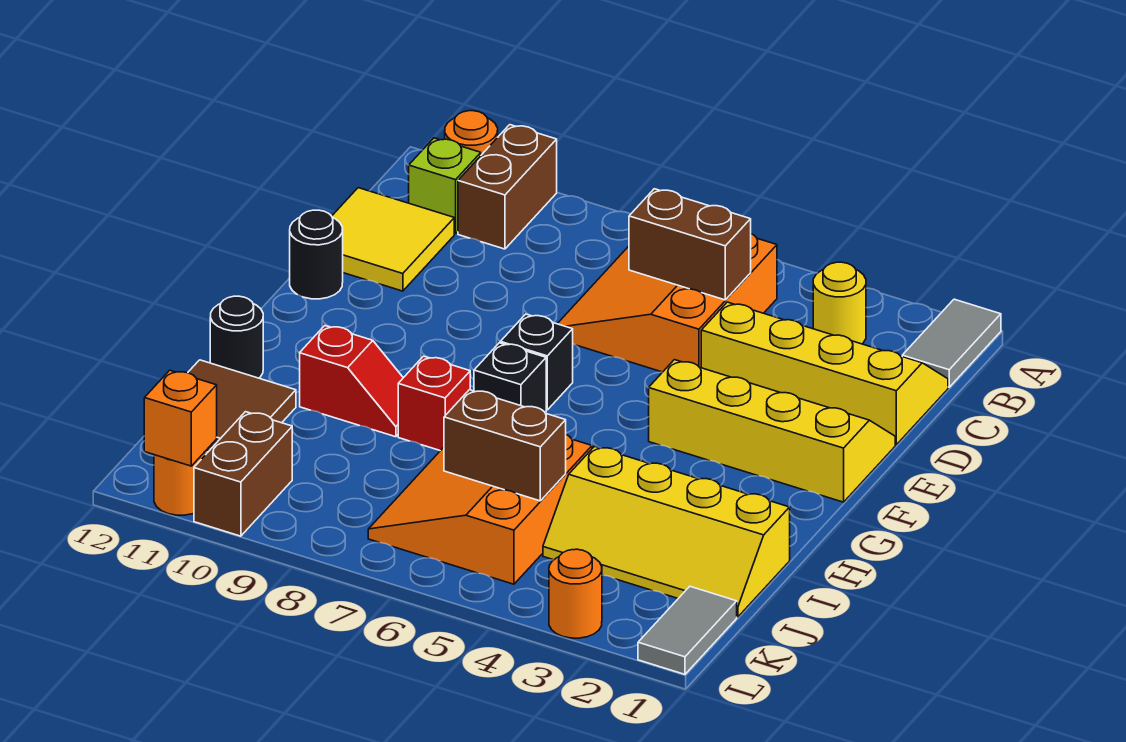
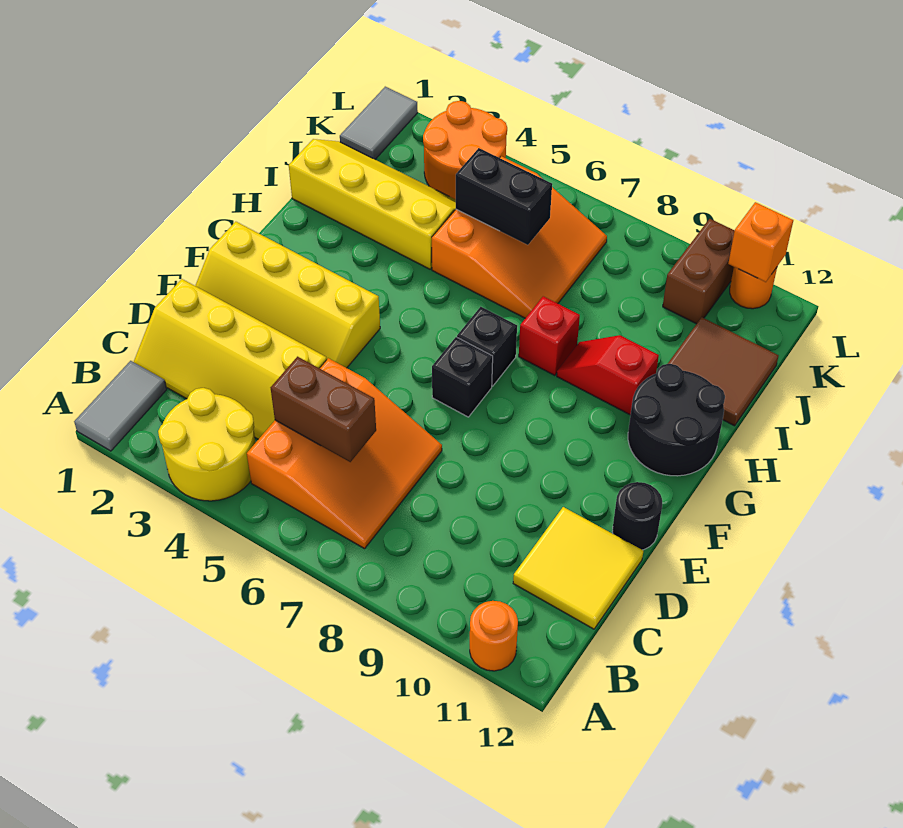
brown brick A10:B10 level 1 -> none
yellow round brick B3 level 1 -> yellow round brick A3:B4 level 1
lime brick B11 level 1 -> none
black round brick H12 level 1 -> black round brick G11:H12 level 1
brown brick J5:J6 level 2 -> black brick J5:J6 level 2
orange round brick L3 level 1 -> orange round brick K3:L4 level 1

